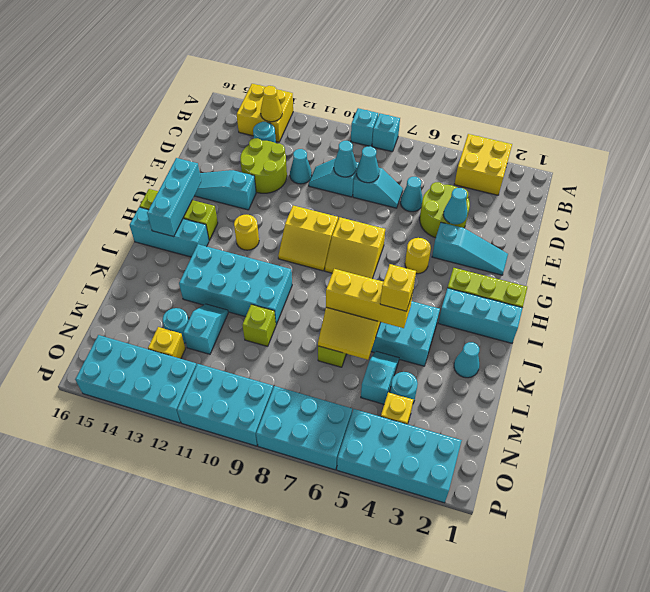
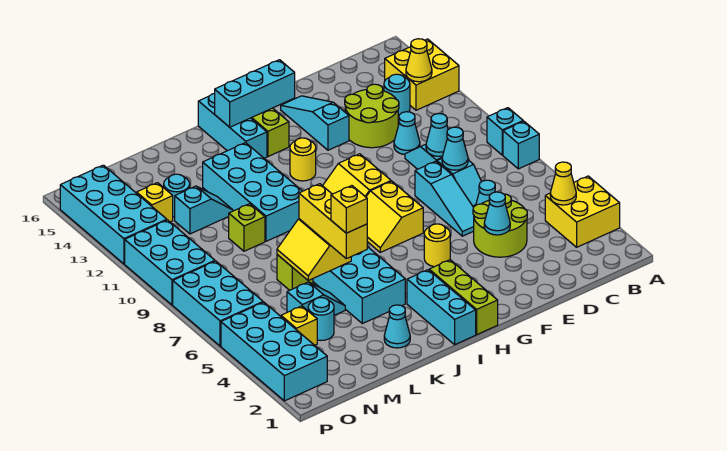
none -> yellow cone B4 level 2
cyan slope F2:F4 level 1 top 4 -> cyan slope E6:E8 level 1 top 8

